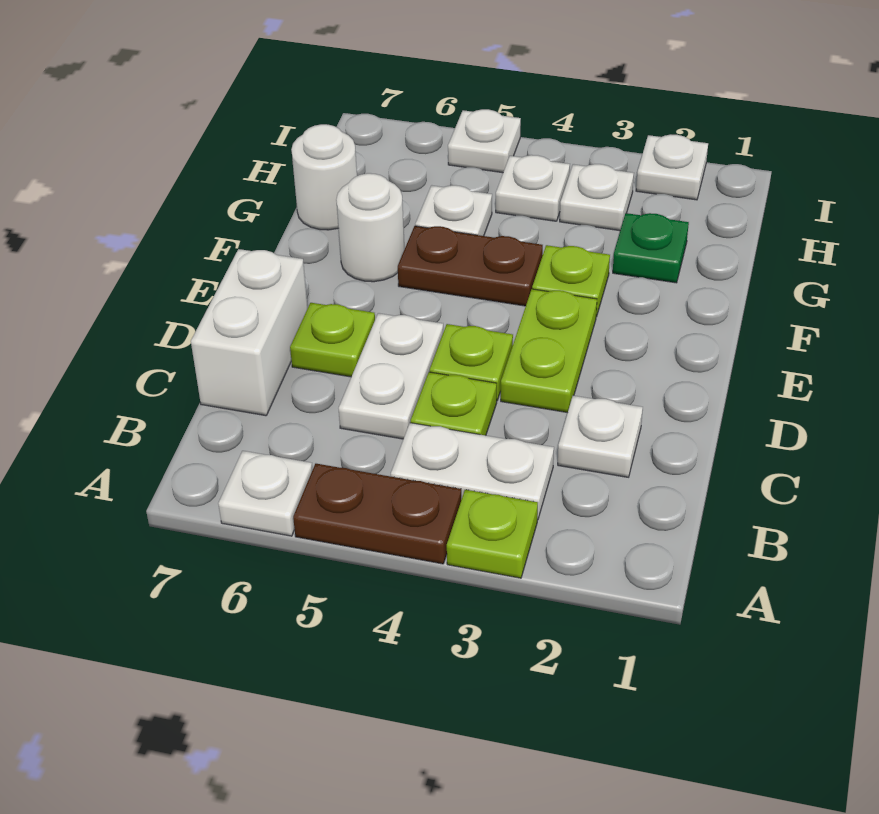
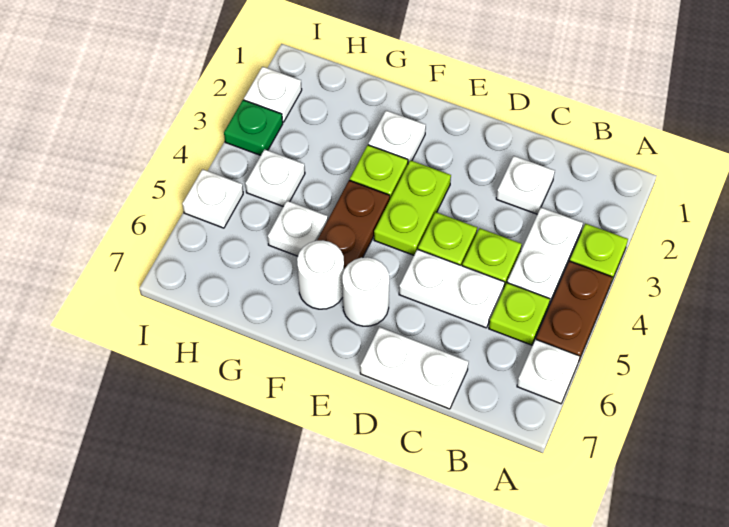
white brick C7:D7 level 1 -> white plate C7:D7 level 1
lime plate D3:E3 level 1 -> lime plate E3:E4 level 1
lime plate D6 level 1 -> lime plate B5 level 1
green plate G2 level 1 -> green plate I3 level 1
white round brick G7 level 1 -> white round brick E6 level 1
white plate H3 level 1 -> white plate F2 level 1

